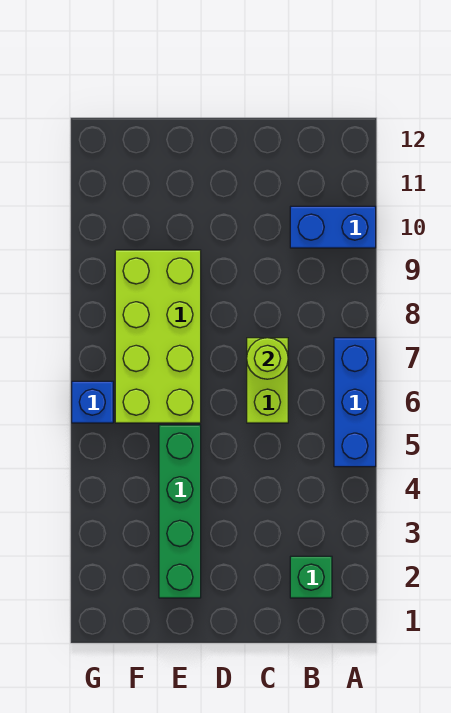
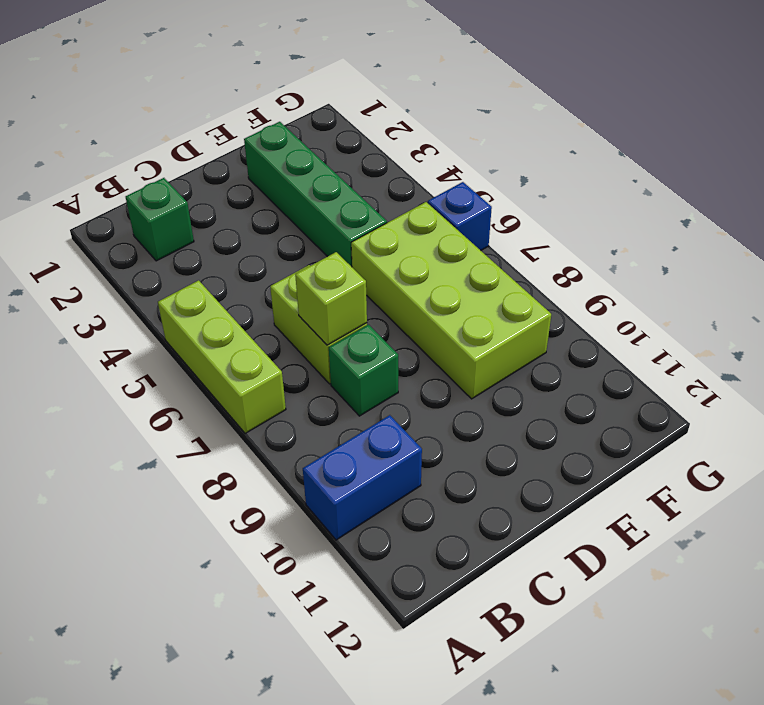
blue brick A5:A7 level 1 -> lime brick A5:A7 level 1
lime round brick C7 level 2 -> lime brick C7 level 2
none -> green brick C8 level 1

